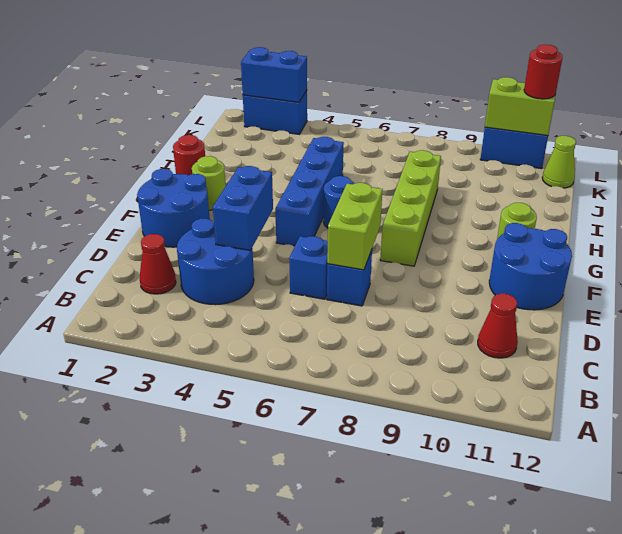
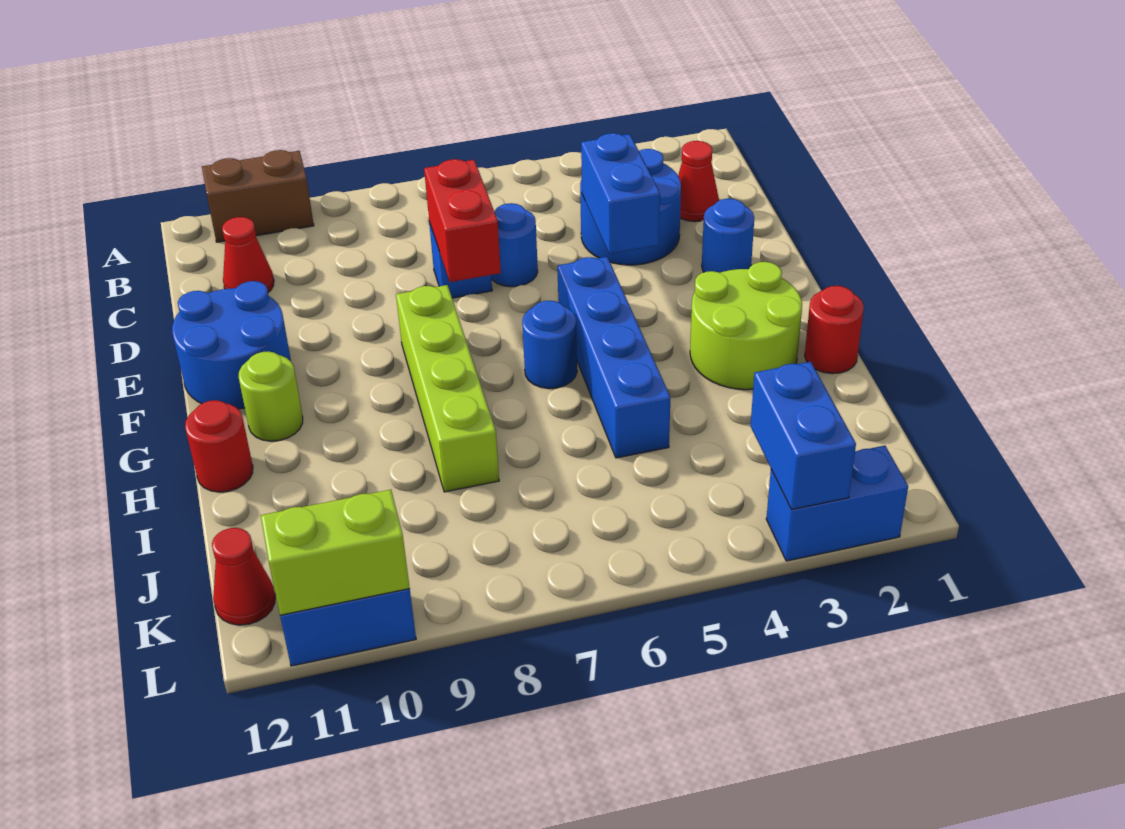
none -> brown brick A10:A11 level 1
blue brick D6 level 1 -> blue round brick D6 level 1
lime brick D7:E7 level 2 -> red brick D7:E7 level 2
blue round brick E1:F2 level 1 -> blue round brick E2 level 1
lime round brick G2 level 1 -> lime round brick G2:H3 level 1
lime cone K12 level 1 -> red cone K12 level 1
blue brick L2:L3 level 2 -> blue brick K3:L3 level 2
red round brick L11 level 3 -> red round brick H12 level 1

